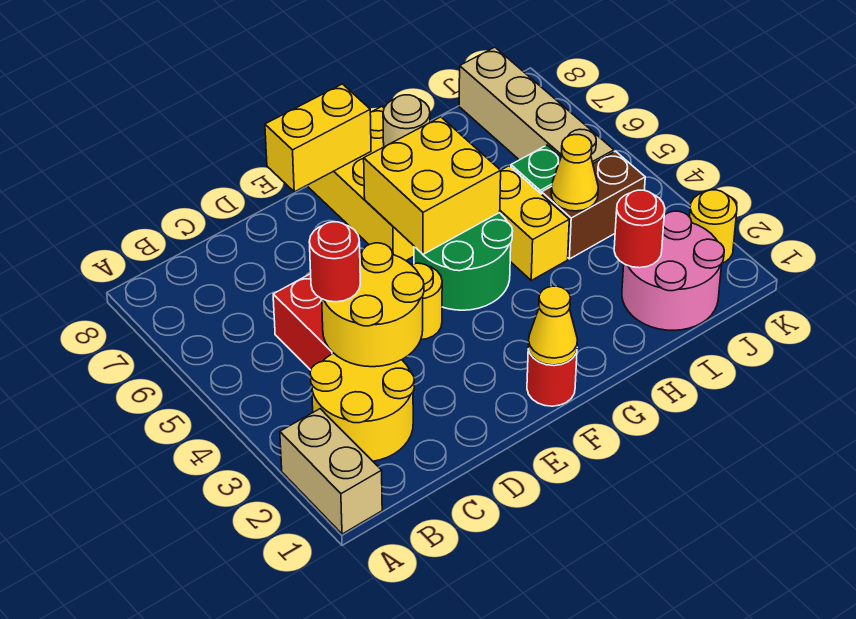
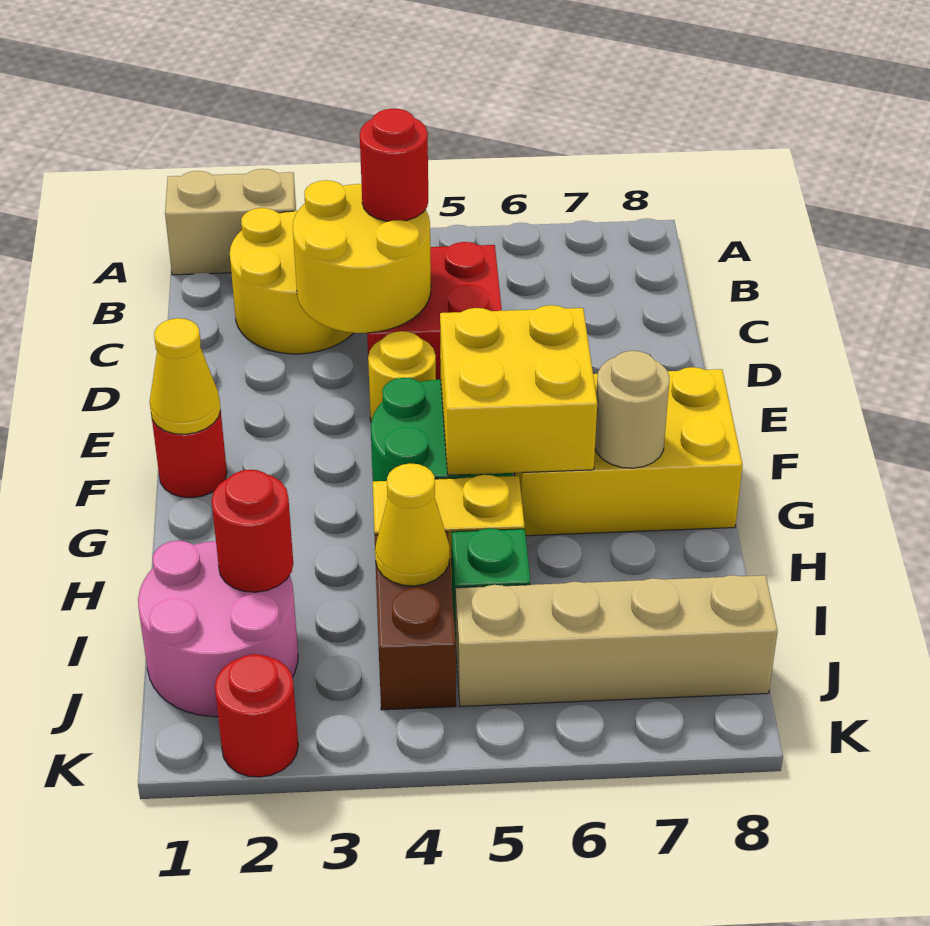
yellow brick E8:F8 level 2 -> none
yellow round brick K2 level 1 -> red round brick K2 level 1

